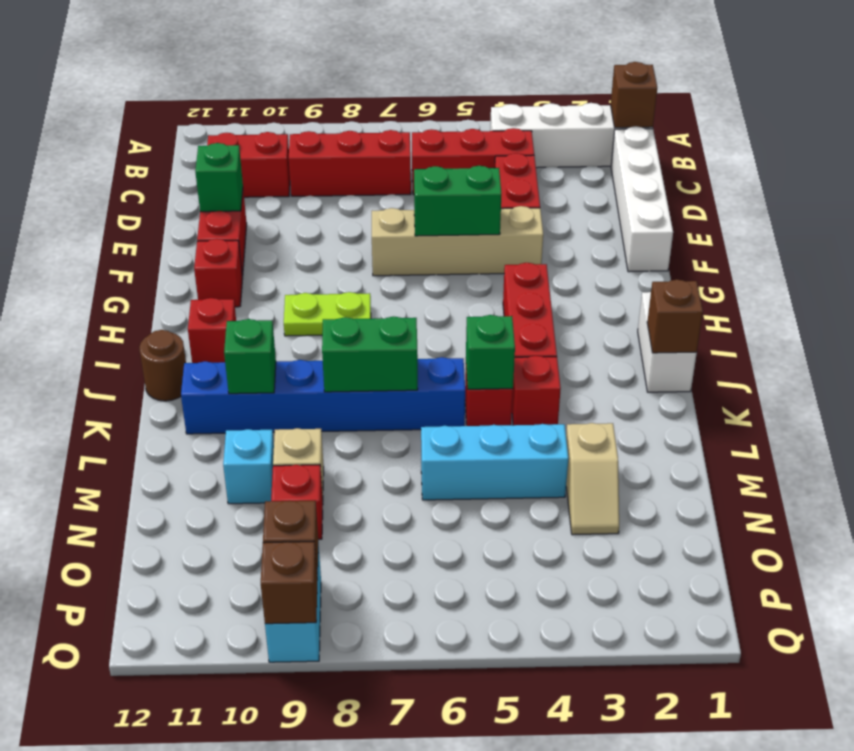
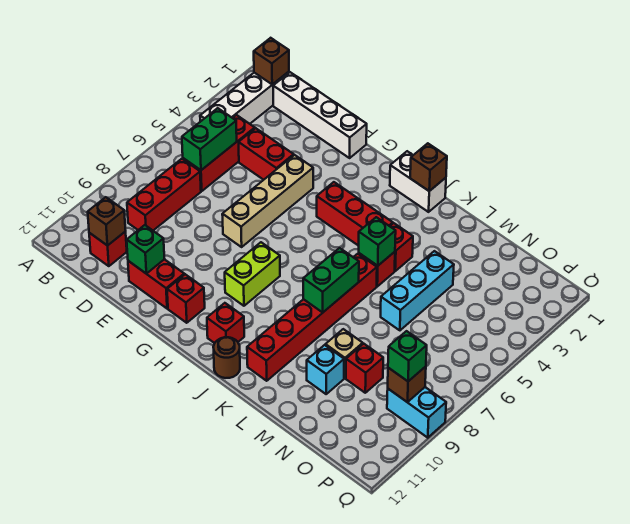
red brick C10:C11 level 1 -> red brick C11 level 1
green brick F5:F6 level 2 -> green brick C5:C6 level 2
lime plate H8:H9 level 1 -> lime brick H8:H9 level 1
blue brick K6:K11 level 1 -> red brick K6:K11 level 1
green brick K10 level 2 -> green brick P9 level 3
tan slope M3:N3 level 1 top M -> none
brown brick Q9 level 2 -> brown brick C11 level 2

